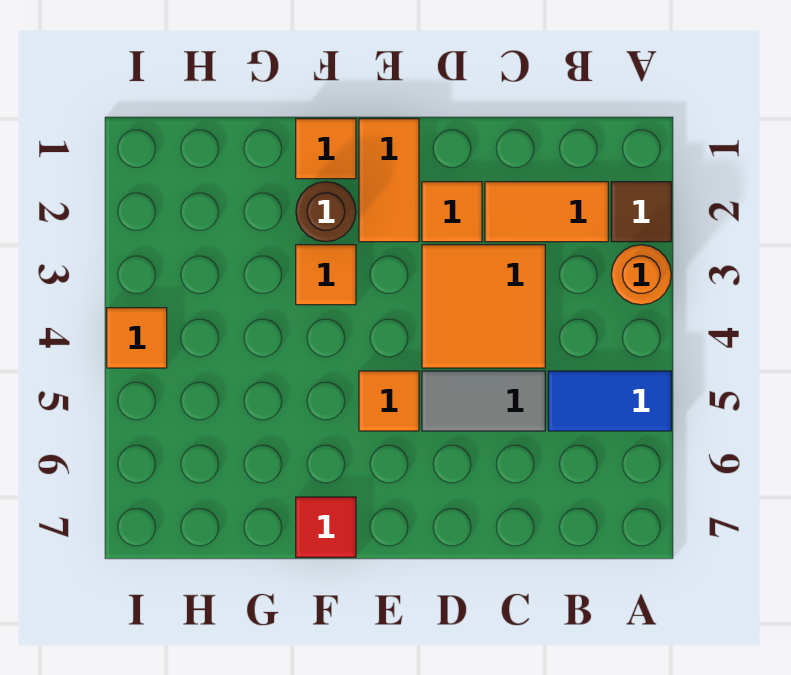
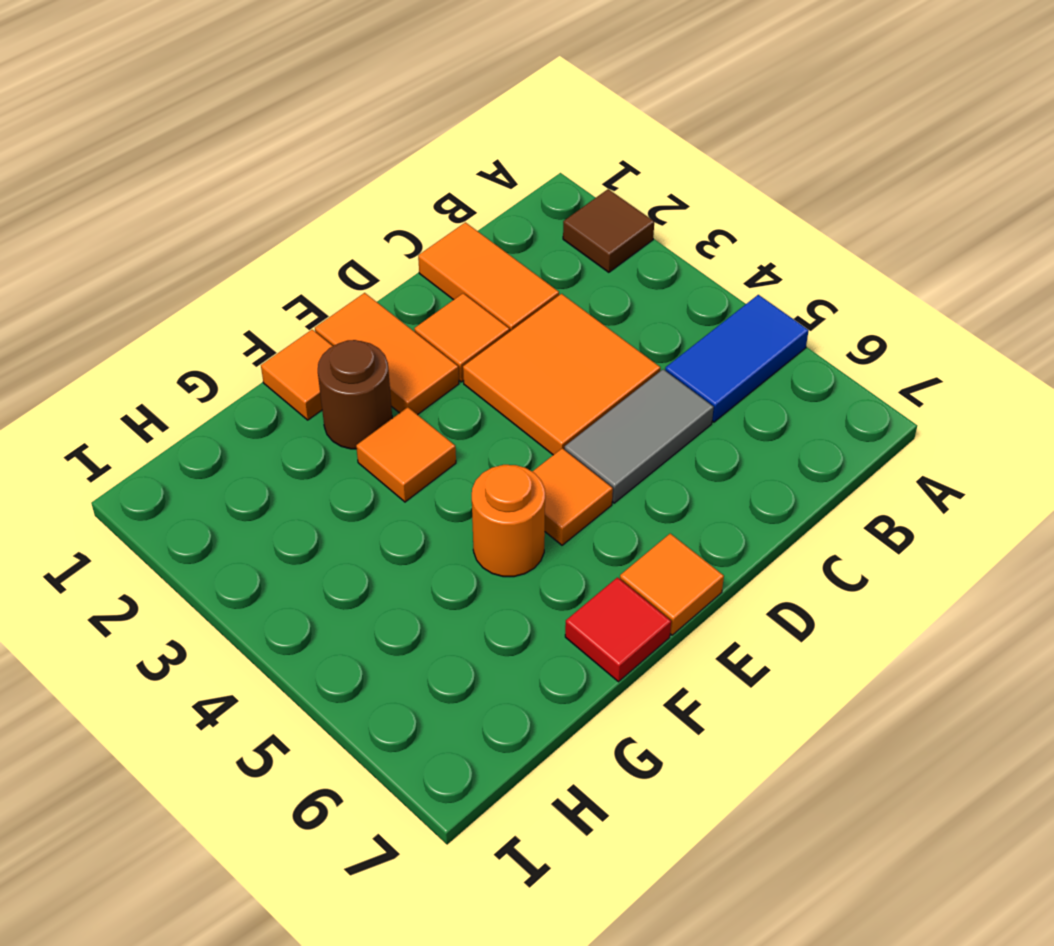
orange round brick A3 level 1 -> orange round brick F5 level 1
orange tile B2:C2 level 1 -> orange tile C1:C2 level 1
orange tile I4 level 1 -> orange tile E7 level 1

